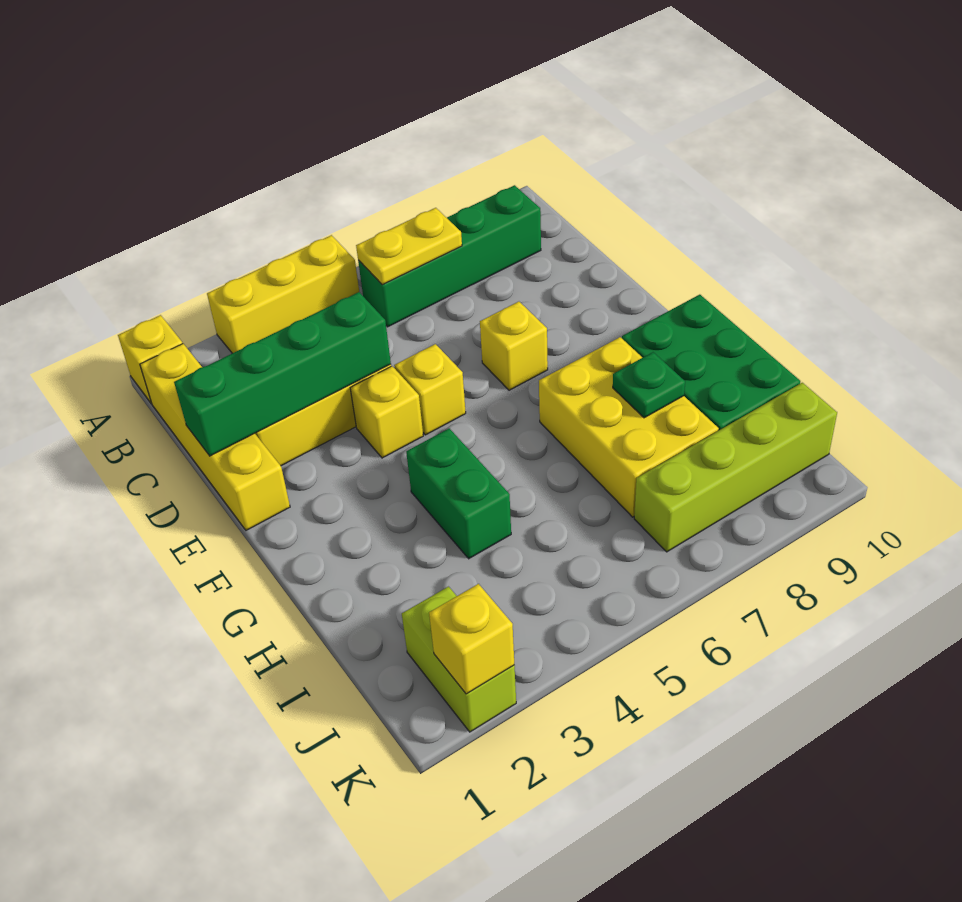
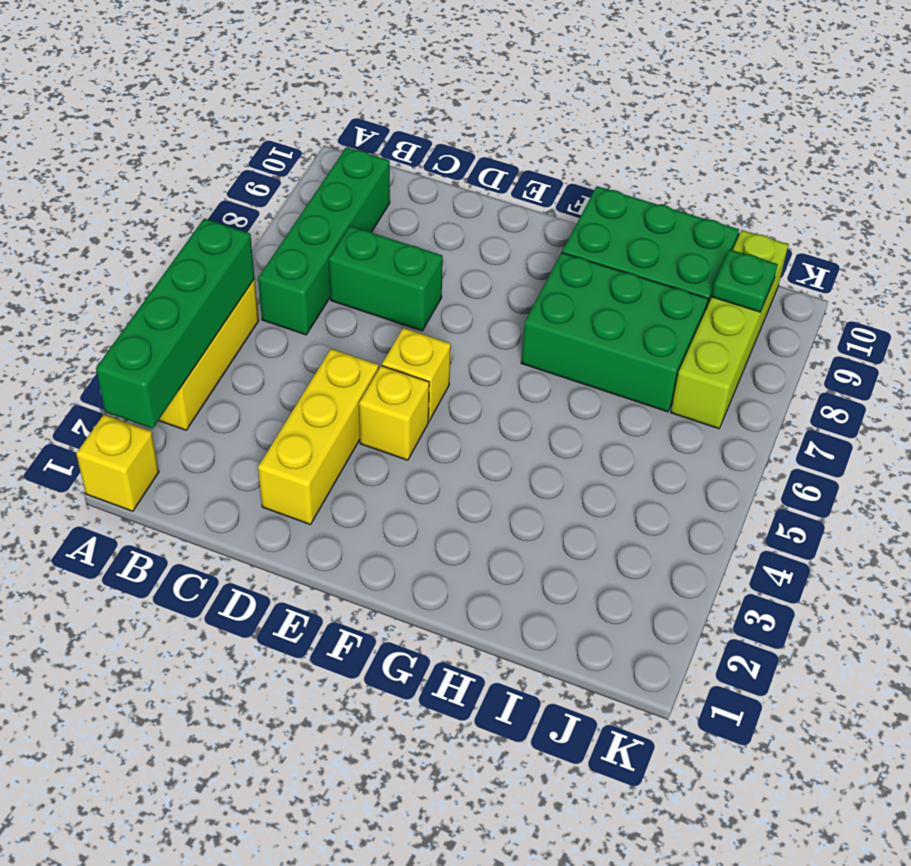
yellow brick B1:E1 level 1 -> none
yellow plate B6:B7 level 2 -> none
green brick D1:D4 level 2 -> green brick A2:A5 level 2
yellow brick E7 level 1 -> none
green brick G4:H4 level 1 -> green brick C7:D7 level 1
yellow brick G7:I8 level 1 -> green brick G7:I8 level 1
green plate H8 level 2 -> green plate J9 level 2
lime brick J2:K2 level 1 -> none
yellow brick K2 level 2 -> none

